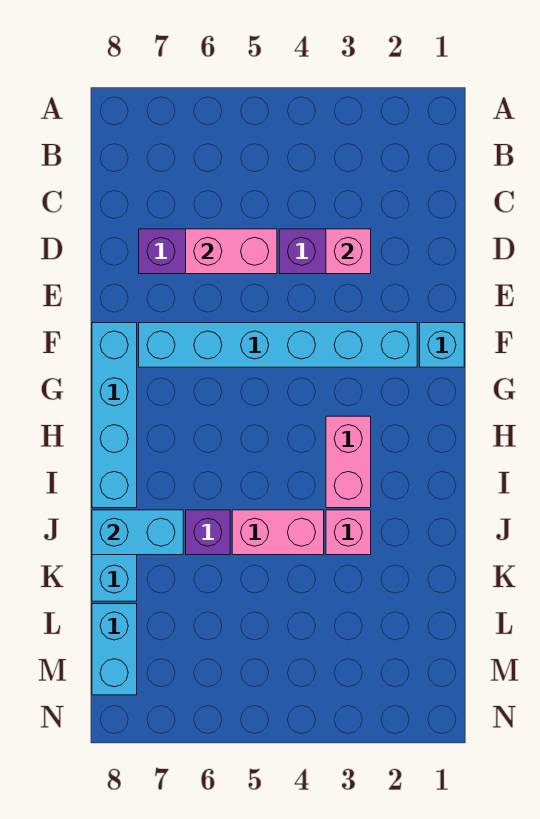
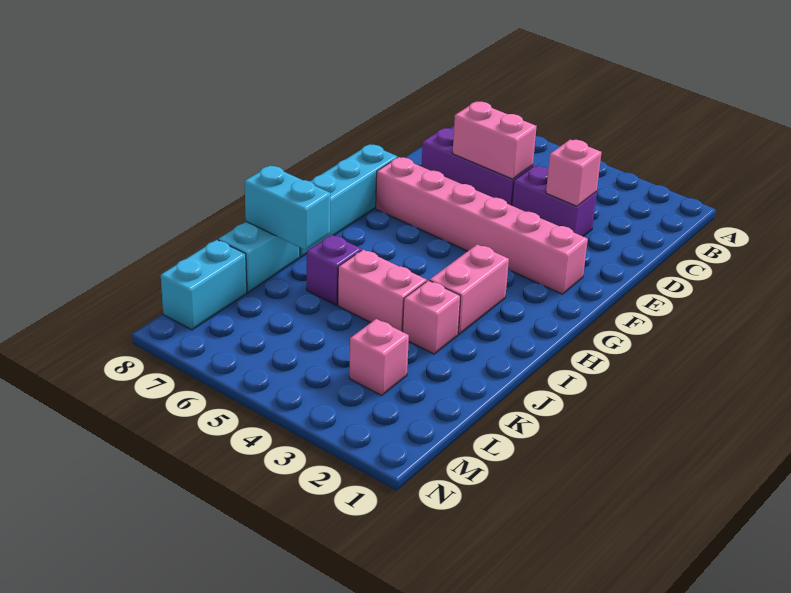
cyan brick F1 level 1 -> none
cyan brick F2:F7 level 1 -> pink brick F2:F7 level 1
none -> pink brick L3 level 1

